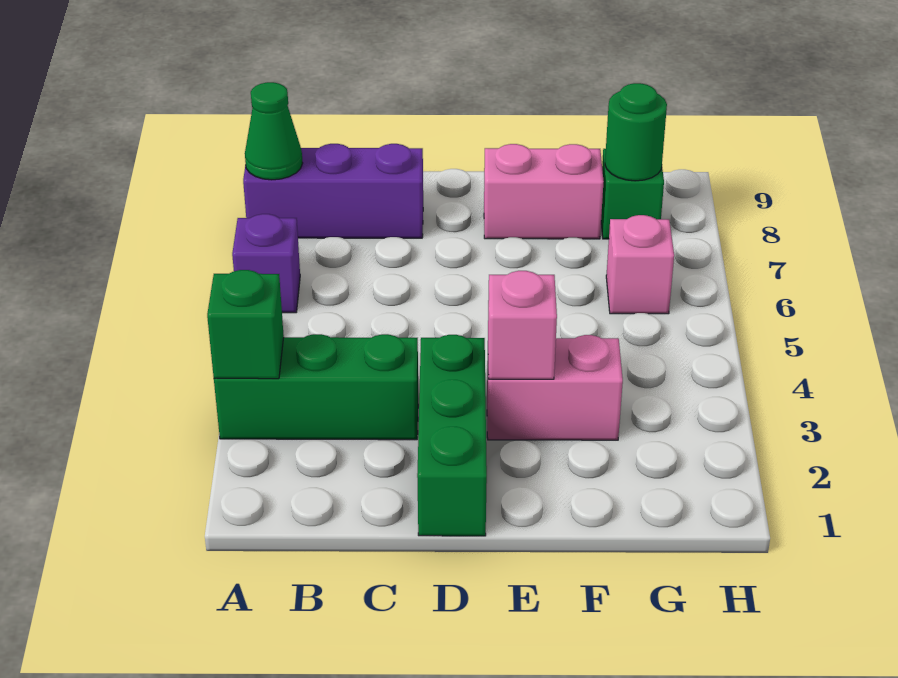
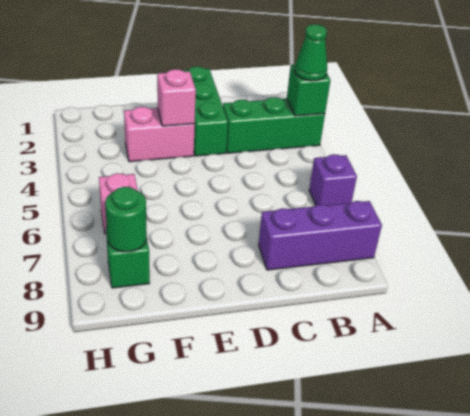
green cone A8 level 2 -> green cone A3 level 3
pink brick E8:F8 level 1 -> none

